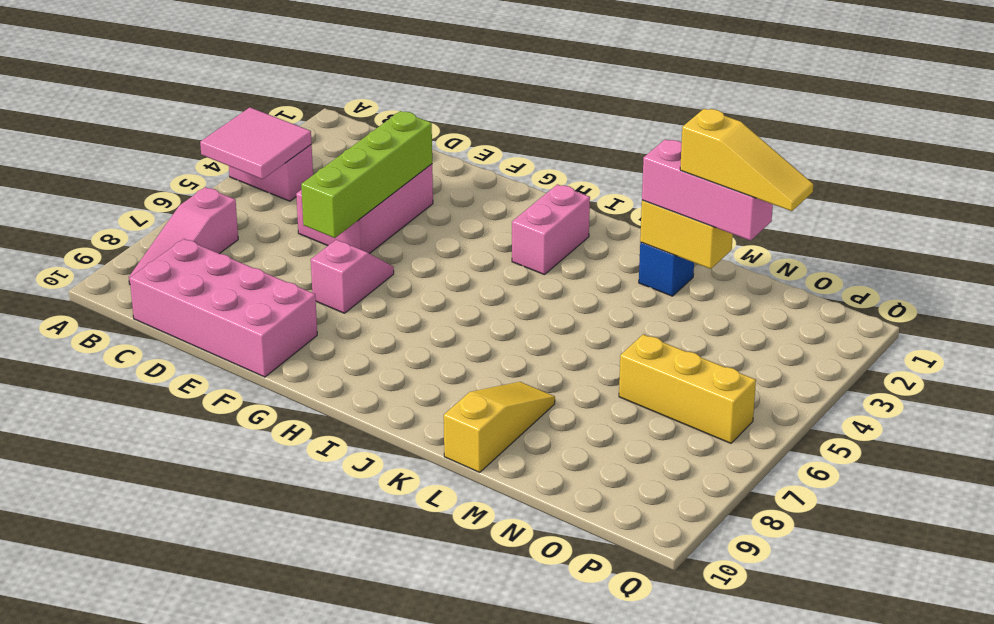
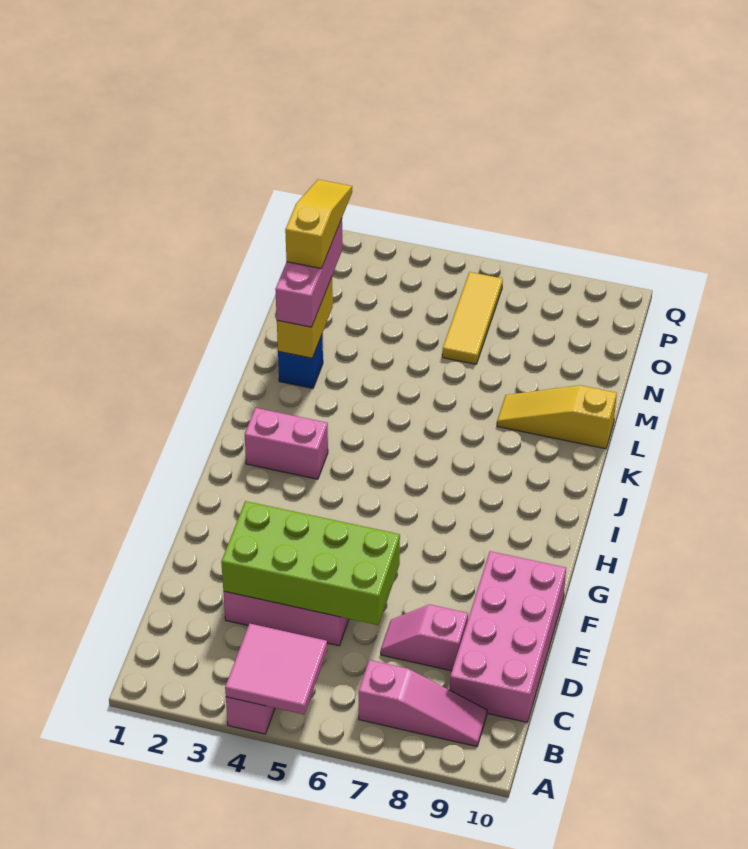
lime brick E3:E6 level 2 -> lime brick D3:E6 level 2
pink slope F6:F7 level 1 top 7 -> pink slope D7:D8 level 1 top 8
yellow brick N6:P6 level 1 -> yellow tile N6:P6 level 1

